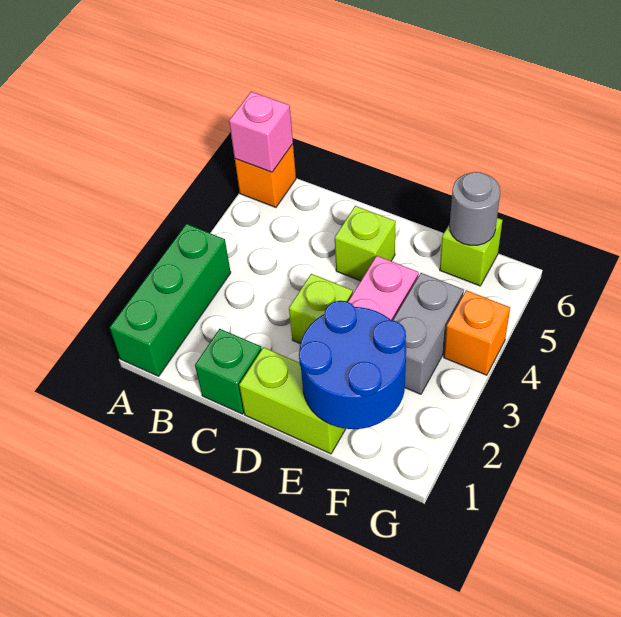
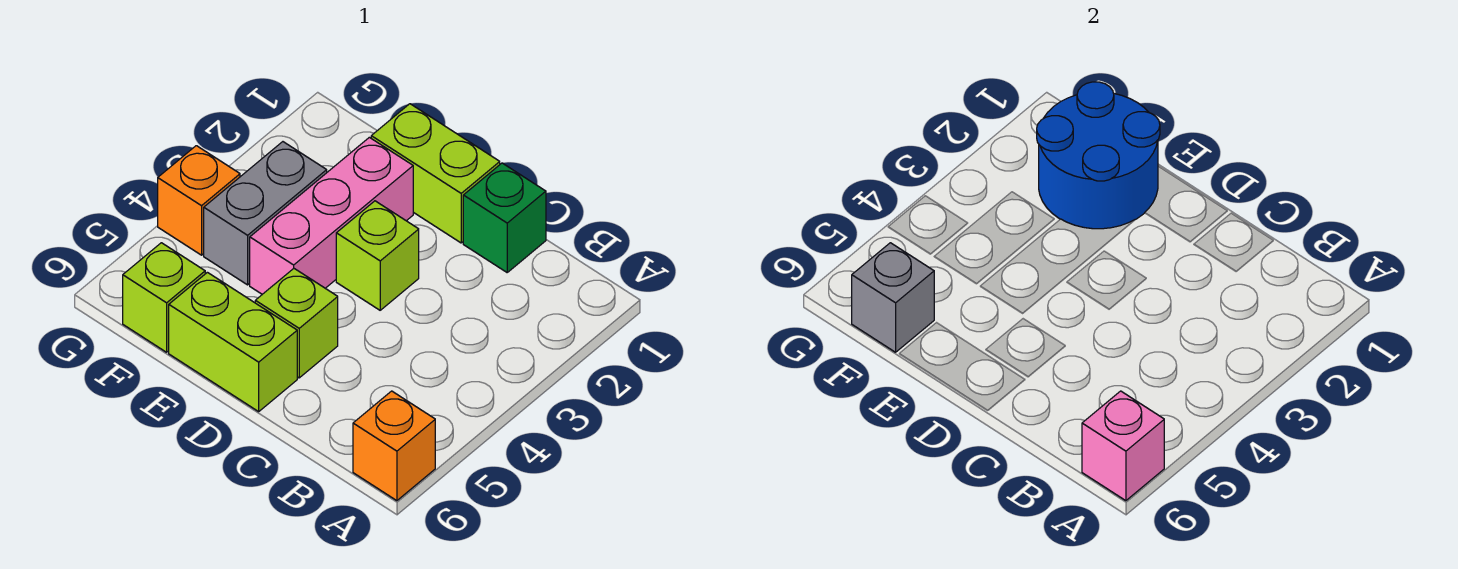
green brick A1:A3 level 1 -> none
none -> lime brick D6:E6 level 1
grey round brick F6 level 2 -> grey brick F6 level 2

